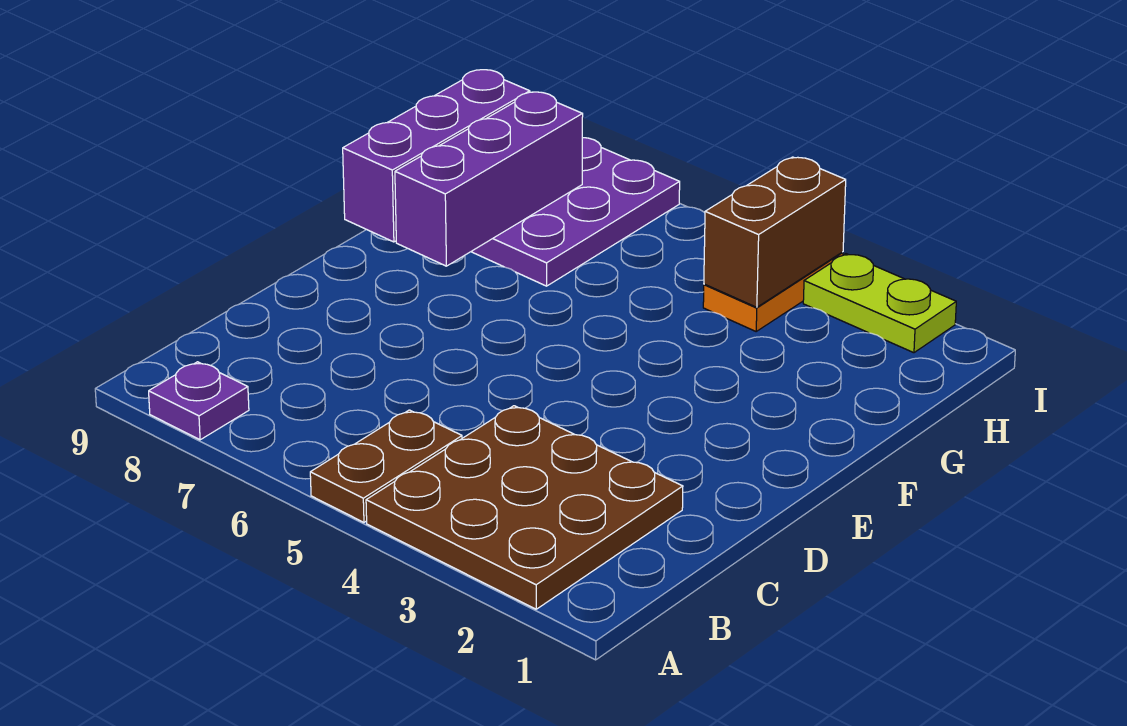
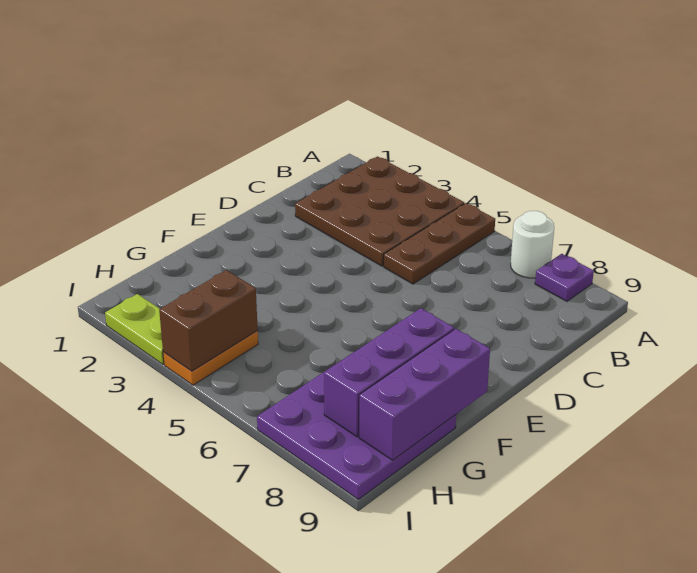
brown plate A5:B5 level 1 -> brown plate A5:C5 level 1
none -> white round brick A7 level 1

